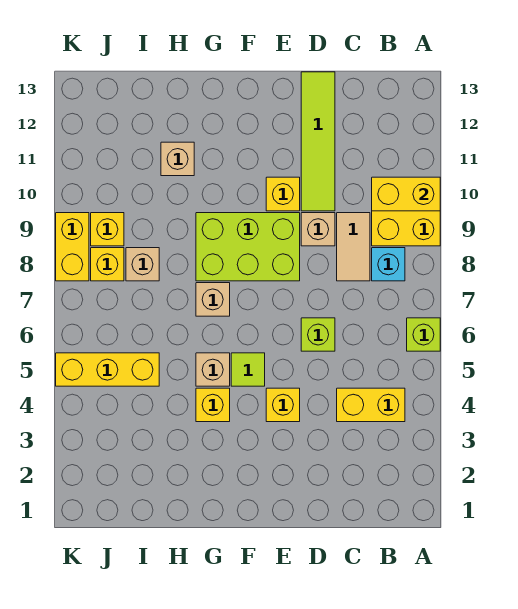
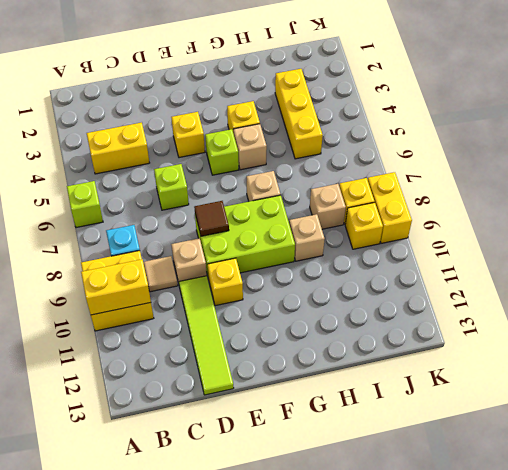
tan tile C8:C9 level 1 -> tan tile C9 level 1
none -> brown tile E8 level 2
lime tile F5 level 1 -> lime brick F5 level 1
tan brick H11 level 1 -> tan brick H9 level 1
yellow brick I5:K5 level 1 -> yellow brick I3:I5 level 1

